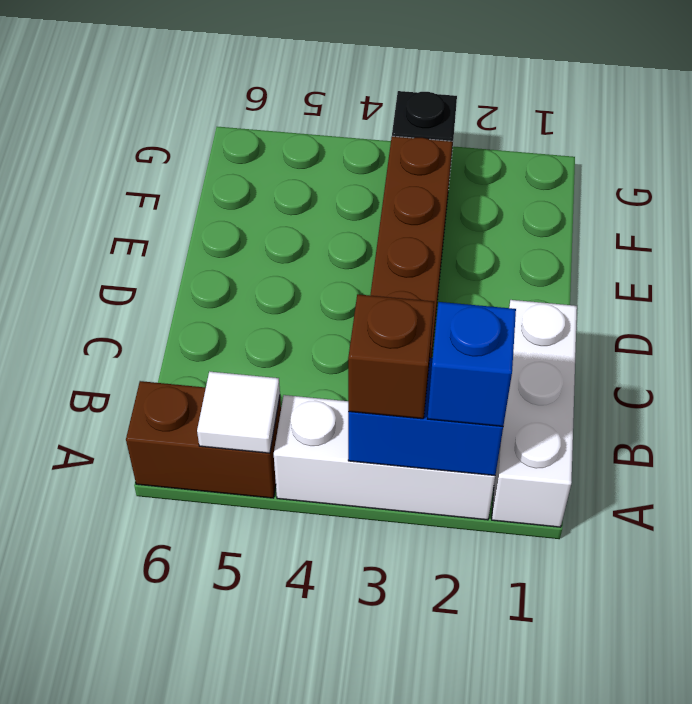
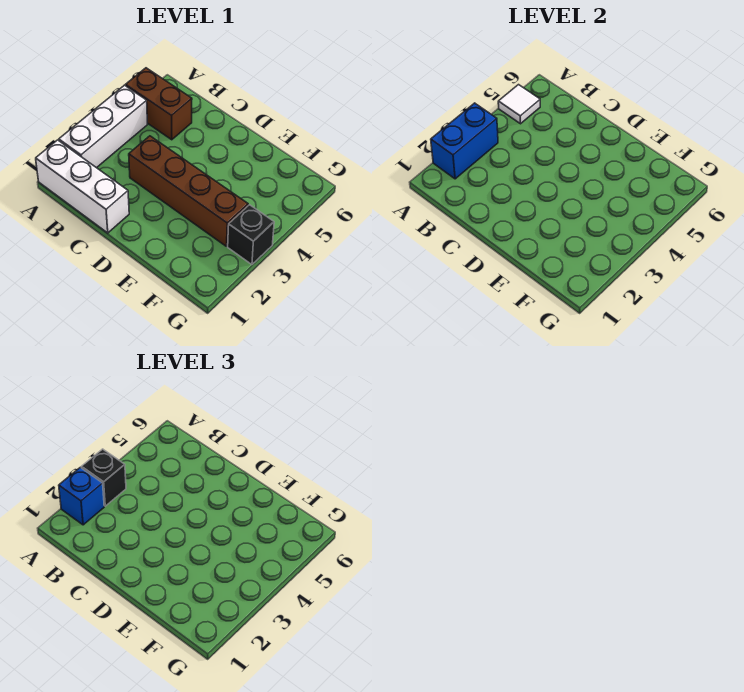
brown brick A3 level 3 -> black brick A3 level 3
brown brick A5:A6 level 1 -> brown brick A5:B5 level 1

